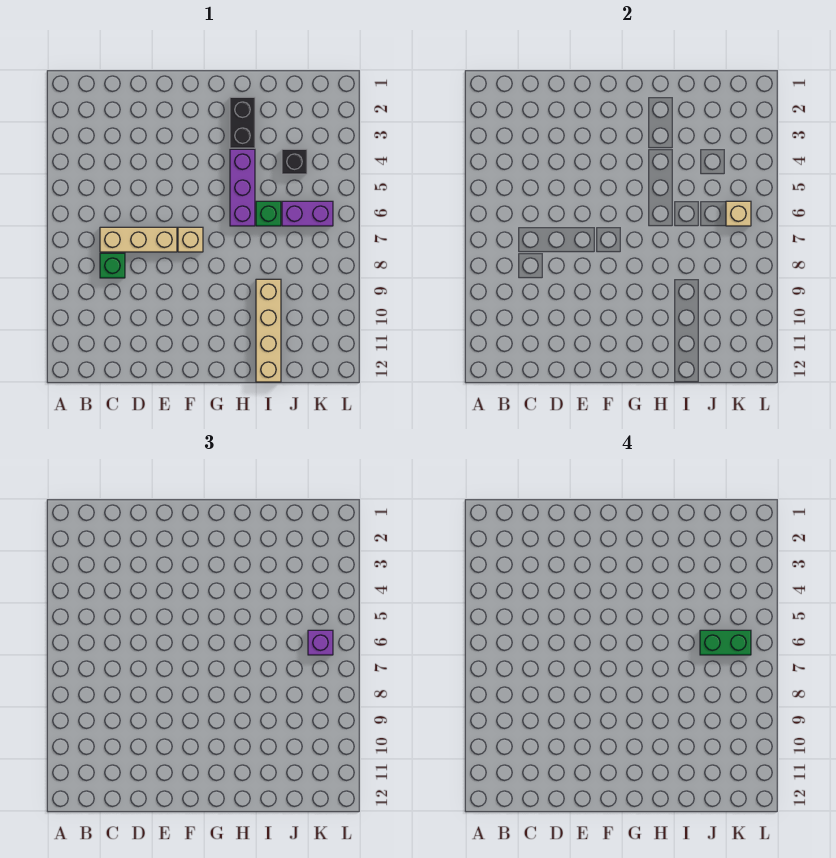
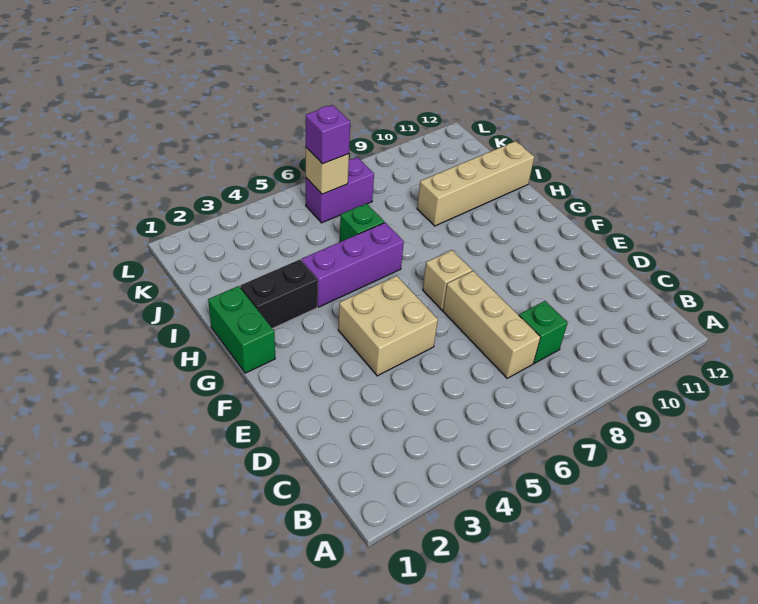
none -> tan brick E4:F5 level 1
black brick J4 level 1 -> none
purple brick J6:K6 level 1 -> purple brick K6:K7 level 1
green brick J6:K6 level 4 -> green brick G1:H1 level 1

